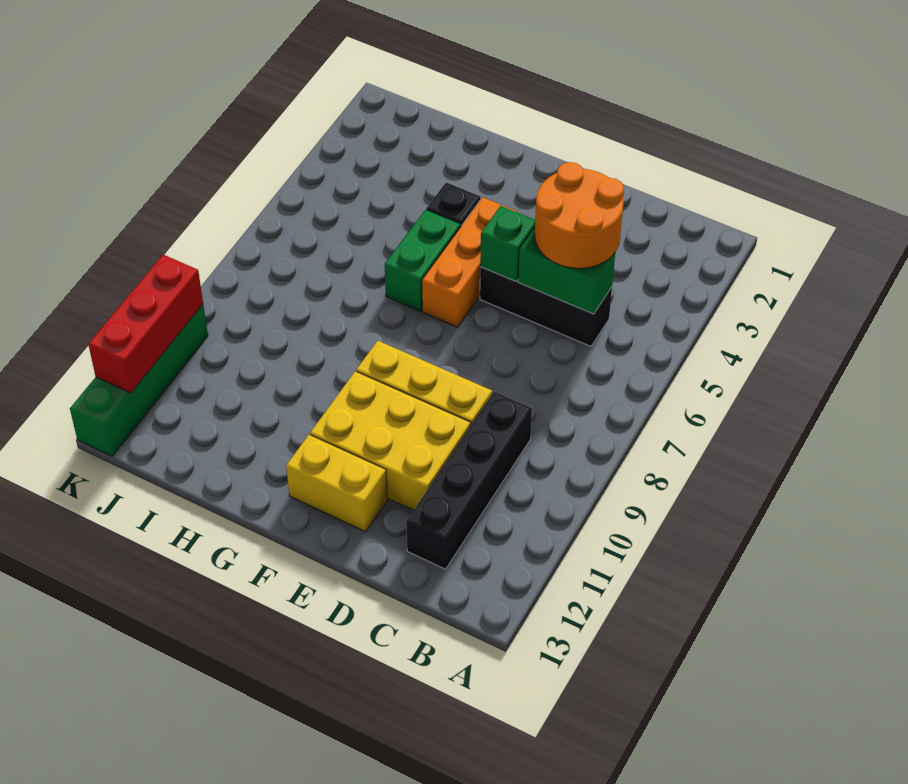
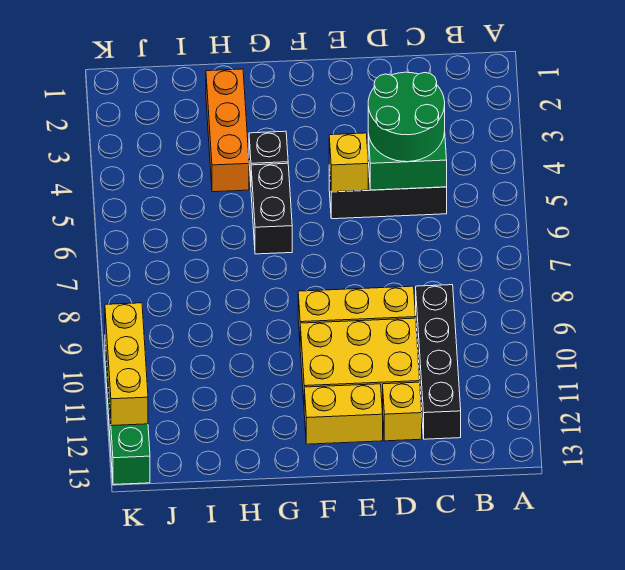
orange round brick C4:D5 level 3 -> green round brick C4:D5 level 3
none -> yellow brick D12 level 1
green brick E5 level 2 -> yellow brick E5 level 2
orange brick F4:F6 level 1 -> orange brick H2:H4 level 1
green brick G5:G6 level 1 -> black brick G5:G6 level 1
red brick K10:K12 level 2 -> yellow brick K10:K12 level 2

